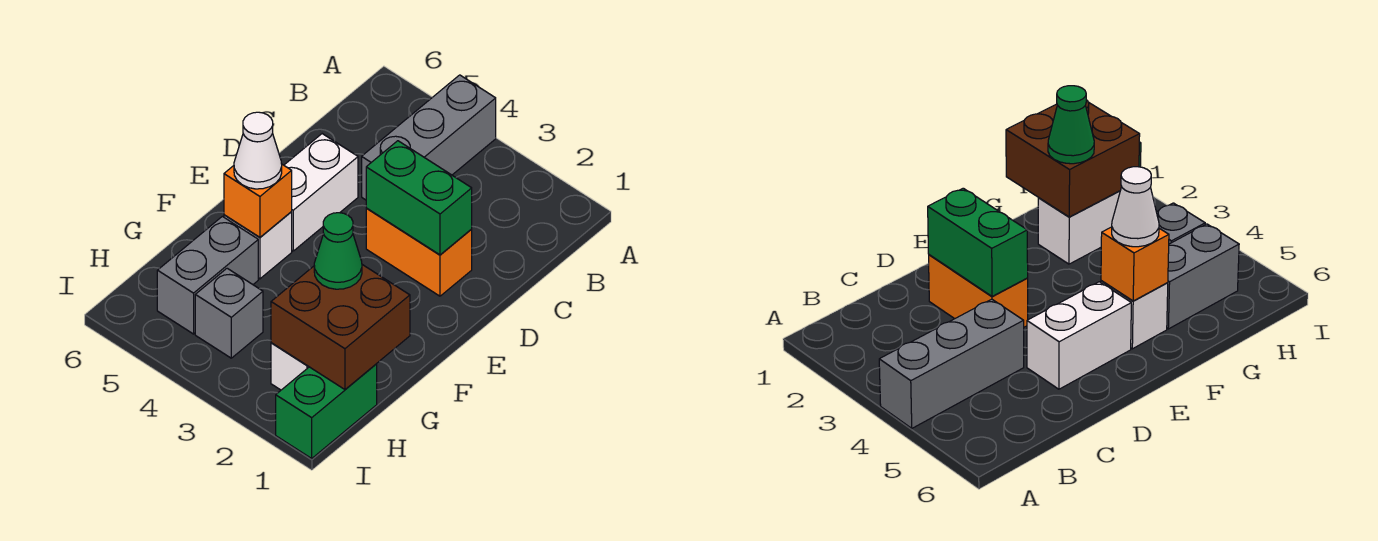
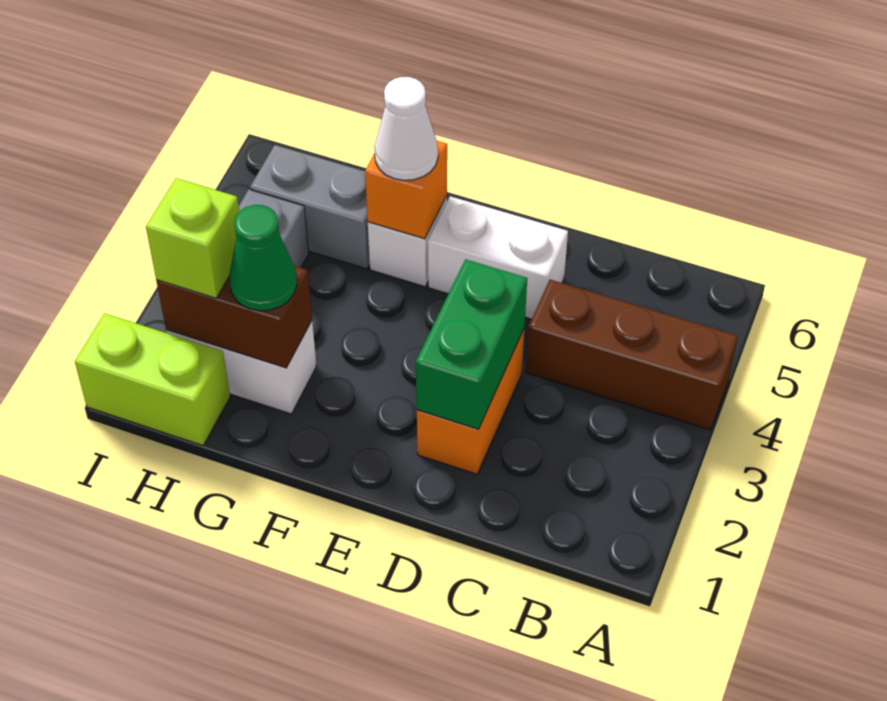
grey brick A4:C4 level 1 -> brown brick A4:C4 level 1
brown brick G1:H2 level 2 -> brown brick G2:H2 level 2
green brick H1:I1 level 1 -> lime brick H1:I1 level 1
none -> lime brick H2 level 3

